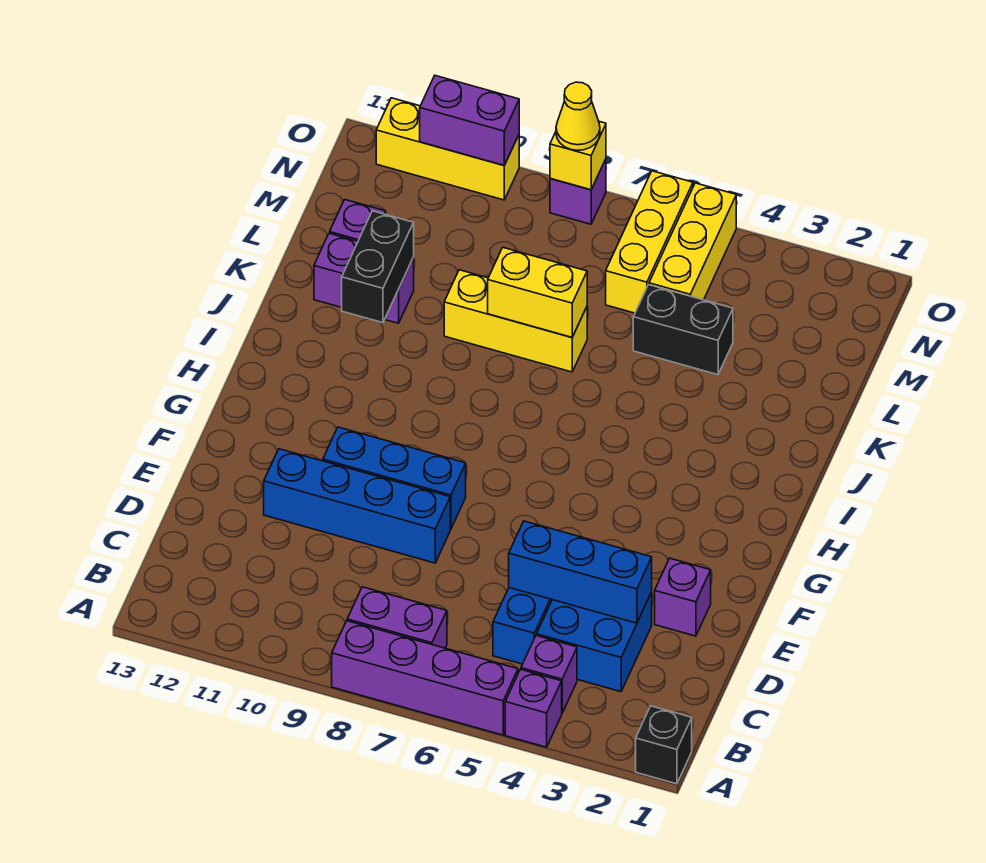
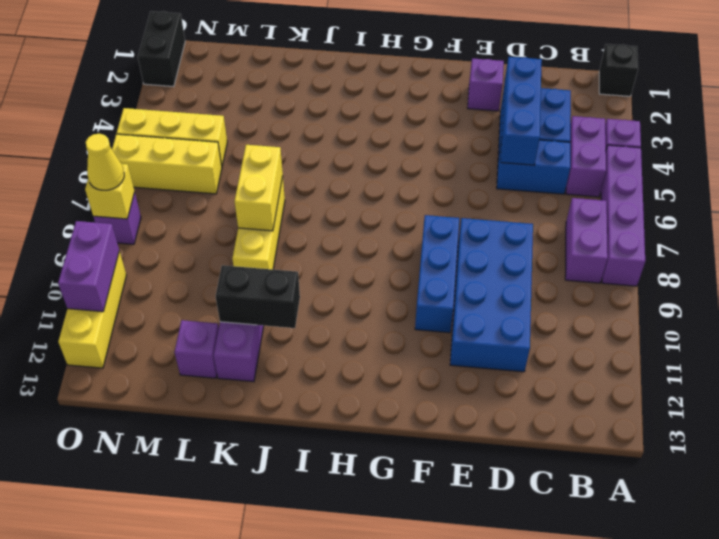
purple brick B4 level 1 -> purple brick B4:B5 level 1
blue brick E8:E11 level 1 -> blue brick D8:E11 level 1
black brick L4:L5 level 1 -> black brick O1:O2 level 1

